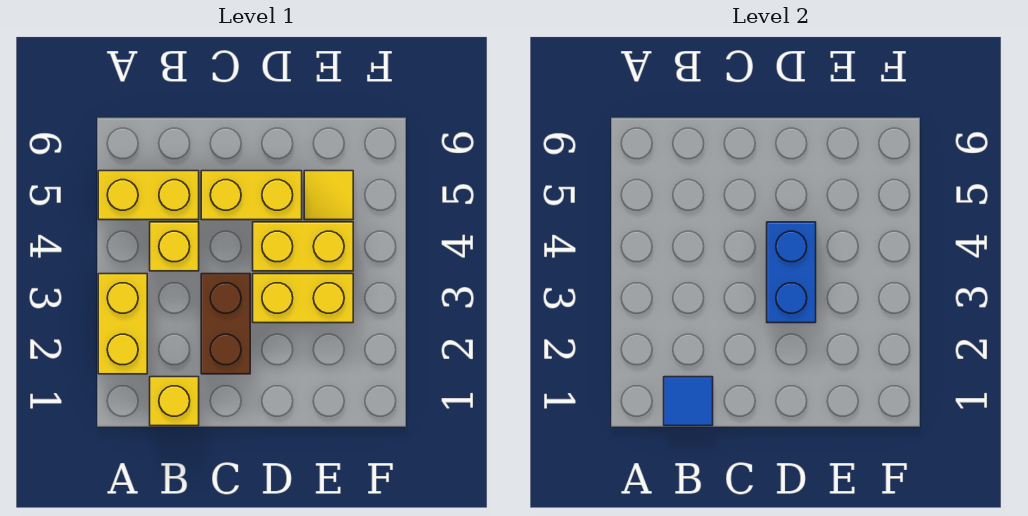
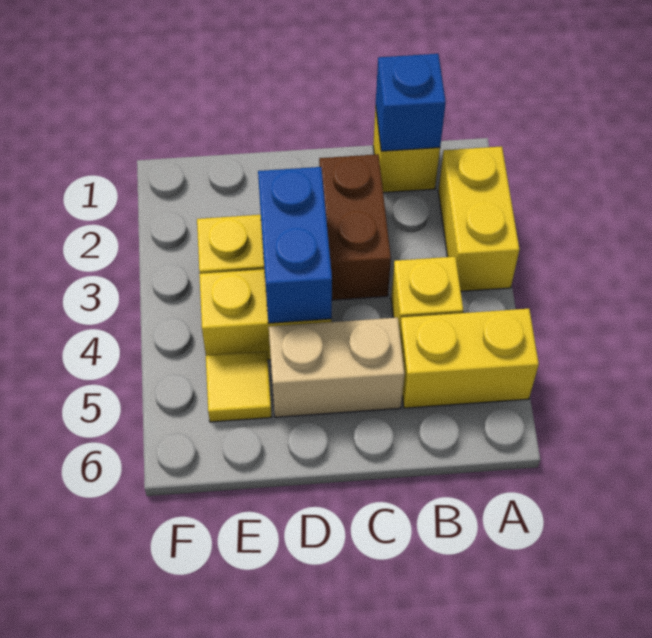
blue tile B1 level 2 -> blue brick B1 level 2
yellow brick C5:D5 level 1 -> tan brick C5:D5 level 1

